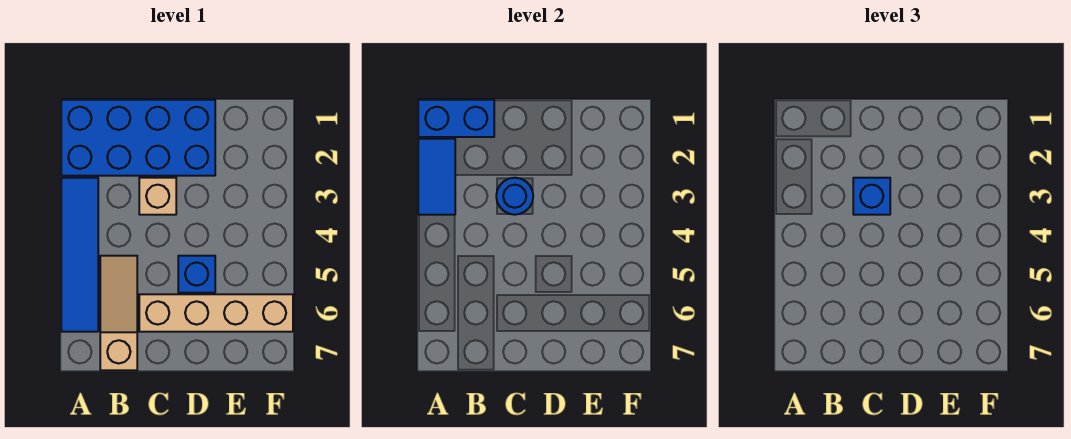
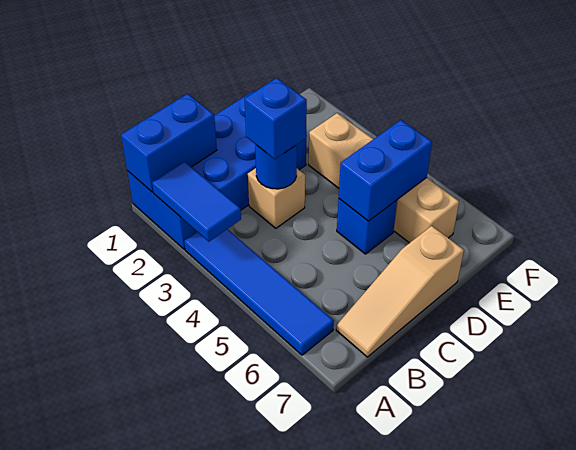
tan slope B5:B7 level 1 top 7 -> tan slope B7:D7 level 1 top D
tan brick C6:F6 level 1 -> tan brick E3:E6 level 1
none -> blue brick D5:E5 level 2

